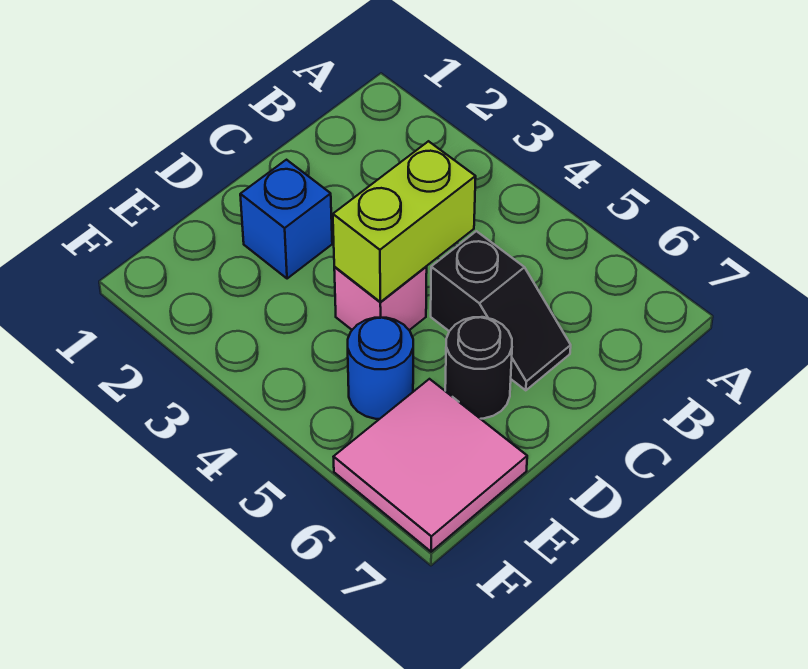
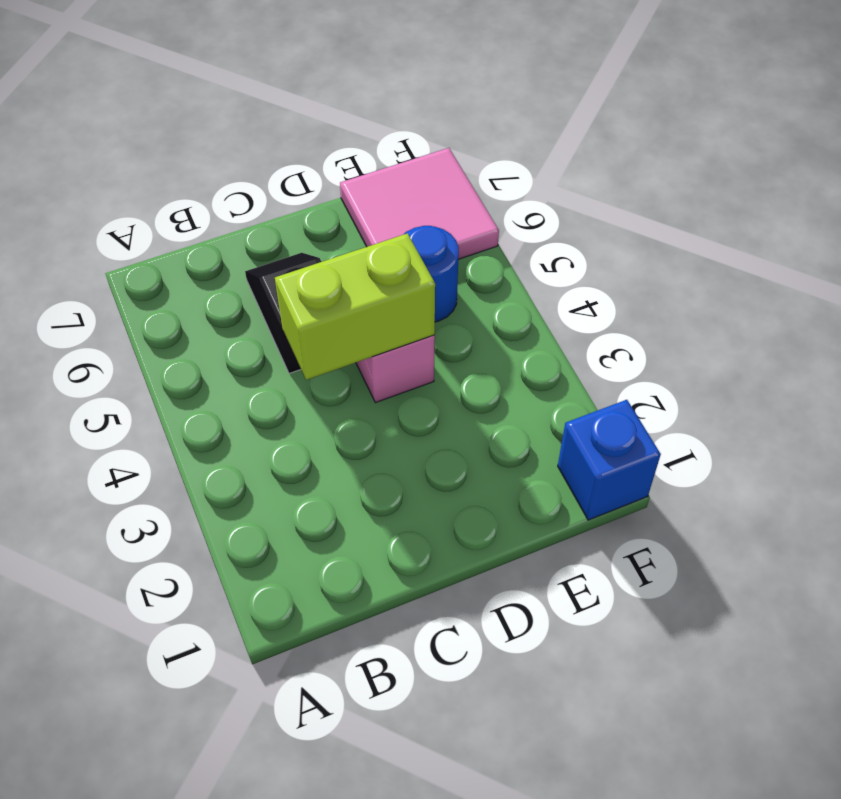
blue brick D2 level 1 -> blue brick F1 level 1
black round brick D6 level 1 -> none

